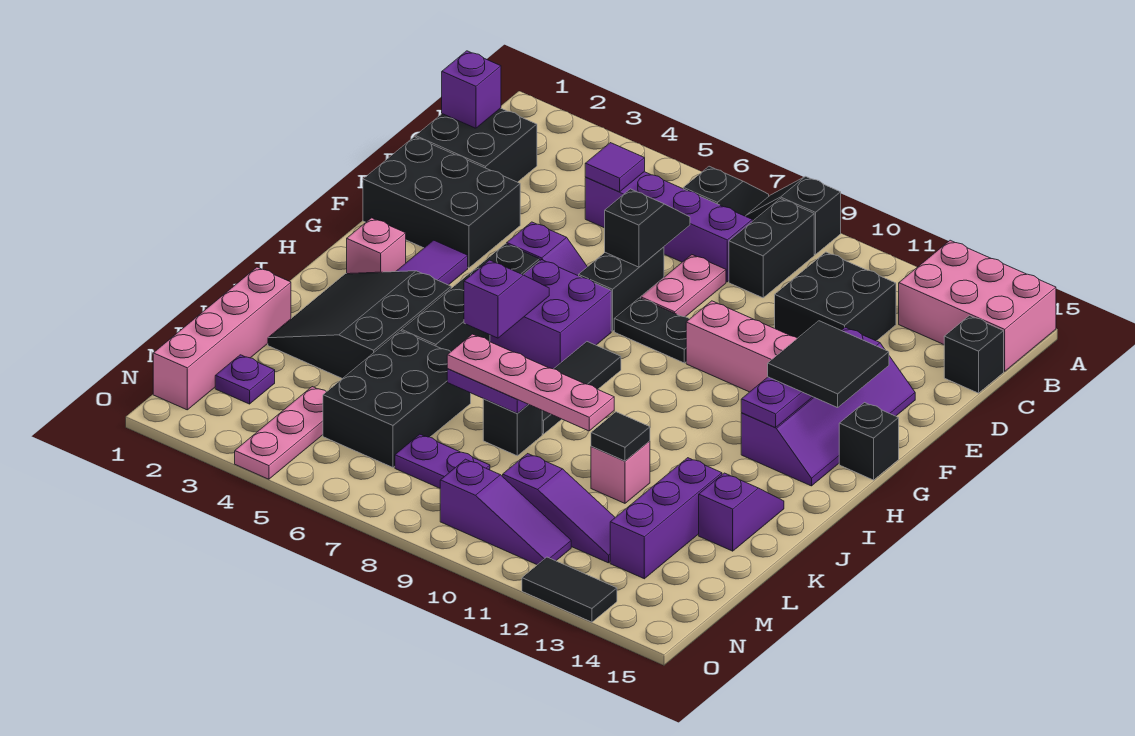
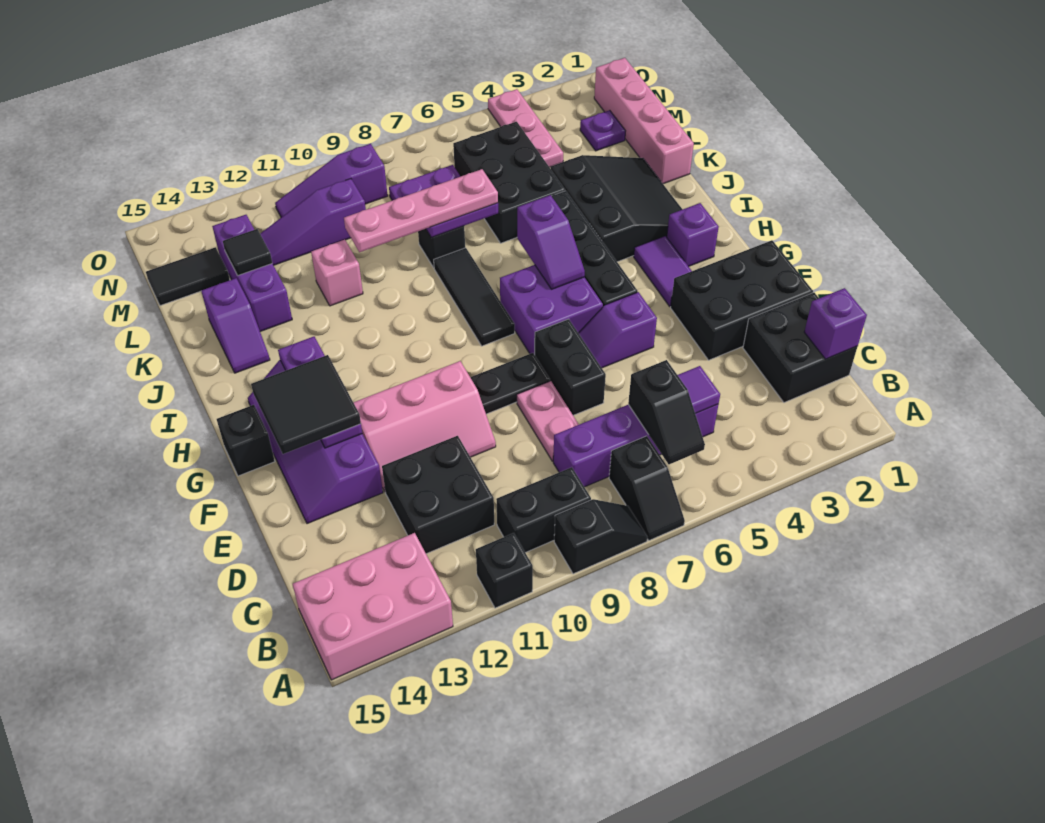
black brick B9:C9 level 1 -> black brick B9:B10 level 1
black brick C15 level 1 -> black brick A11 level 1
black slope D7:E7 level 2 top E -> black slope B6:C6 level 2 top C
pink brick H2 level 1 -> purple brick H2 level 1
black tile K11 level 2 -> black tile L13 level 2
black tile O12:O13 level 1 -> black tile M14:M15 level 1

